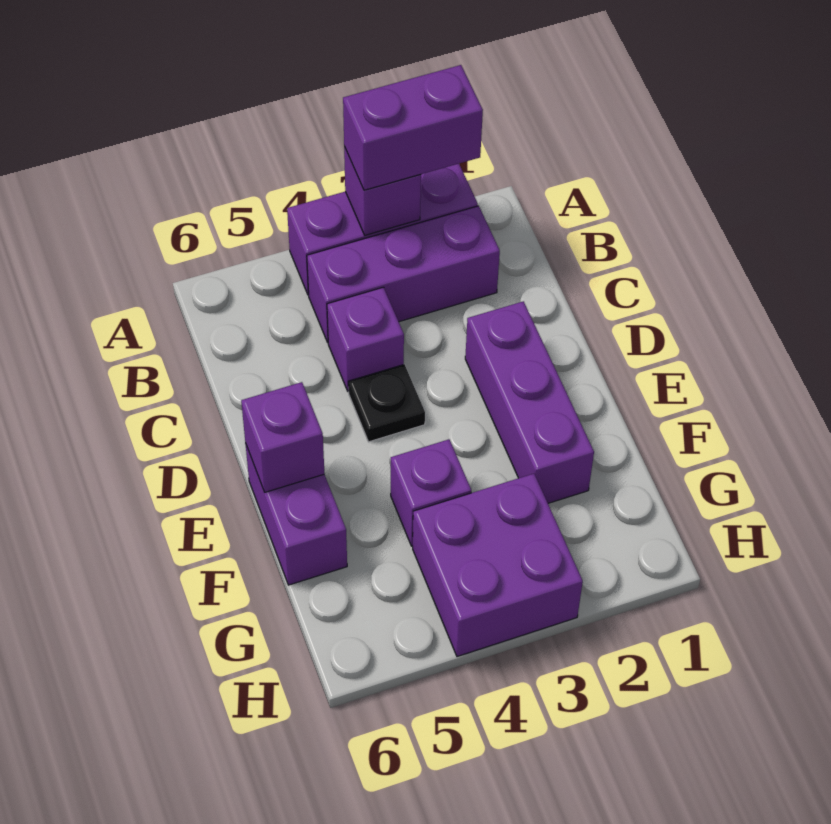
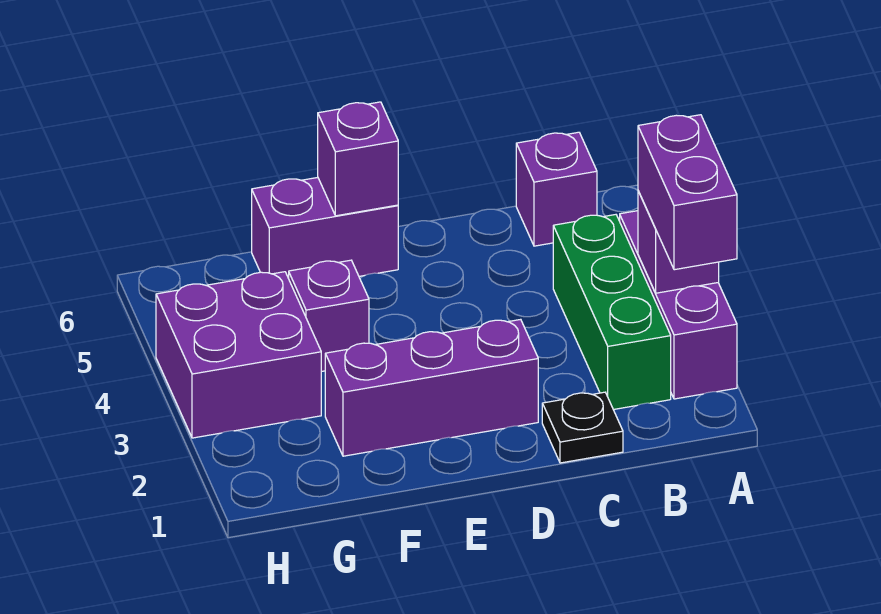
purple brick B2:B4 level 1 -> green brick B2:B4 level 1
purple brick C4 level 1 -> purple brick B6 level 1
black plate D4 level 1 -> black plate C1 level 1

